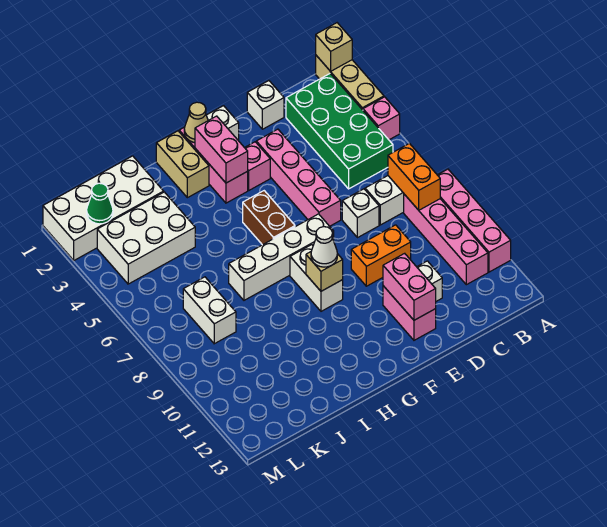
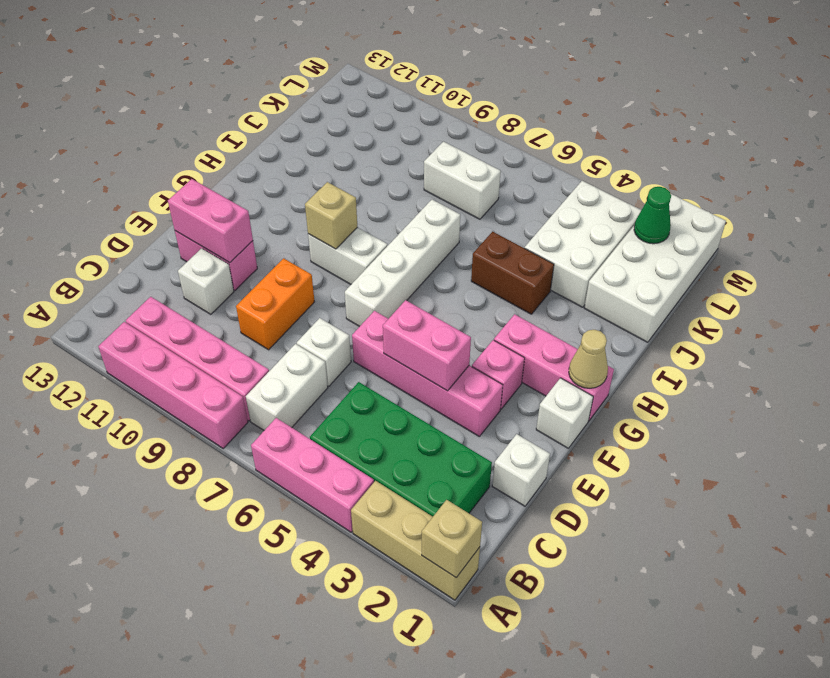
pink brick A4 level 1 -> pink brick A4:A6 level 1
orange brick B7:B8 level 2 -> none
pink brick G2:G3 level 2 -> pink brick E4:E5 level 2
brown brick G5:G6 level 1 -> brown brick I4:I5 level 1
white cone G9 level 3 -> none
tan brick H1:H2 level 1 -> none

